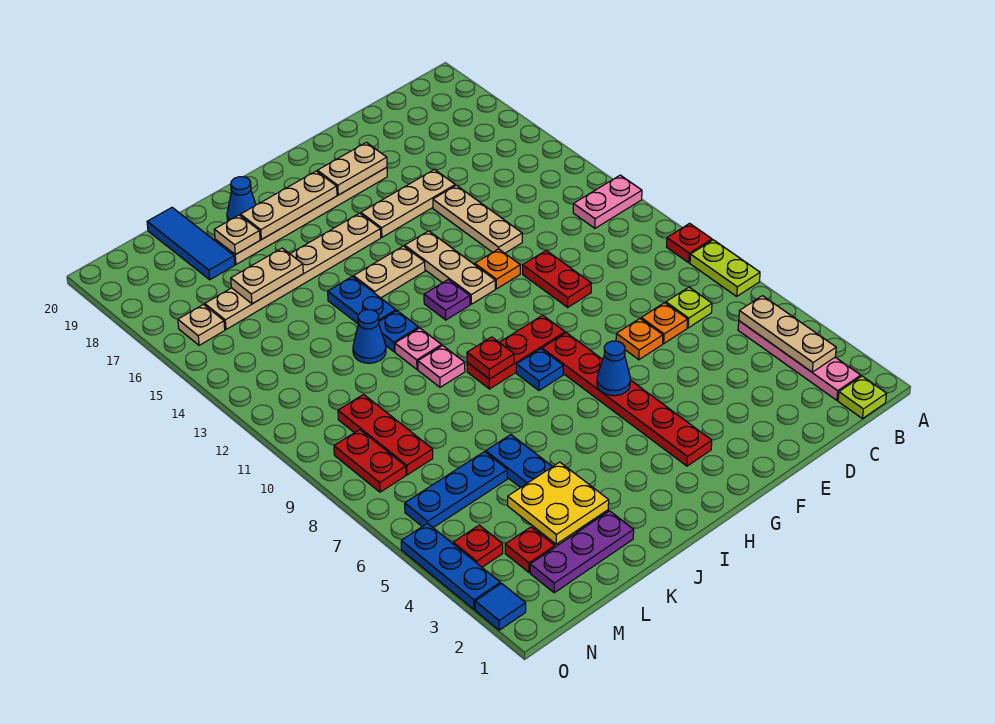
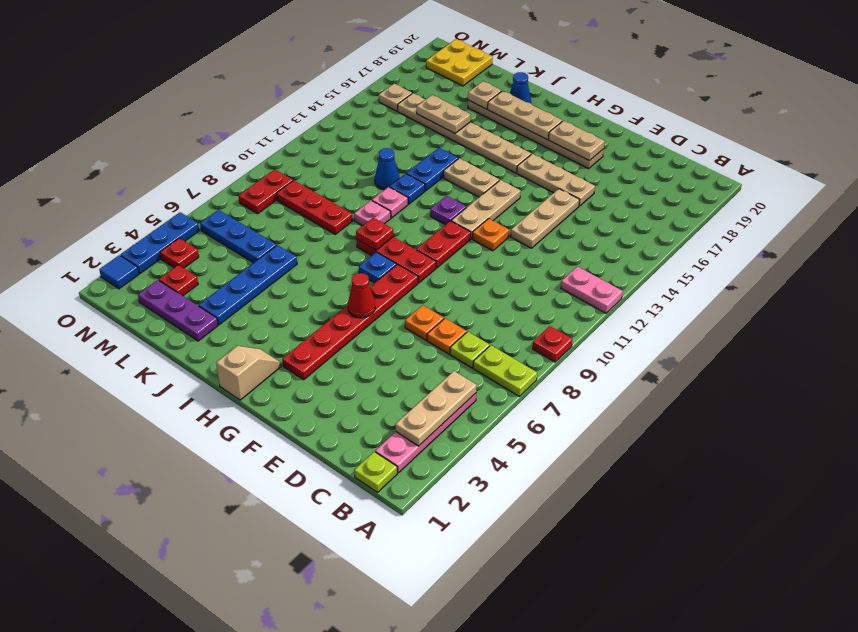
lime plate A7:A8 level 1 -> lime plate A7:B7 level 1
red plate E10:E11 level 1 -> red plate G10:G11 level 1
blue cone G6 level 2 -> red cone G6 level 2
none -> tan slope H1:H2 level 1 top 1
yellow plate K3:L4 level 2 -> yellow plate M19:N20 level 1
blue tile L18:L20 level 1 -> none
red plate M8:M10 level 1 -> red plate K9:M9 level 1

